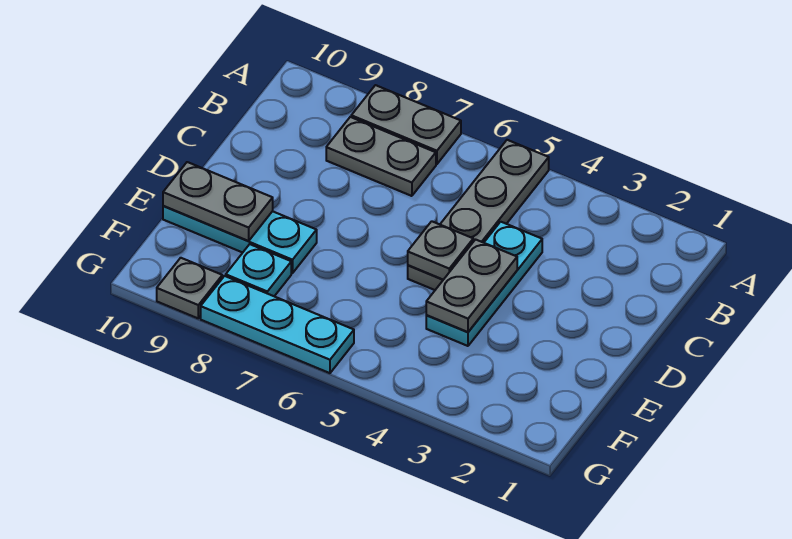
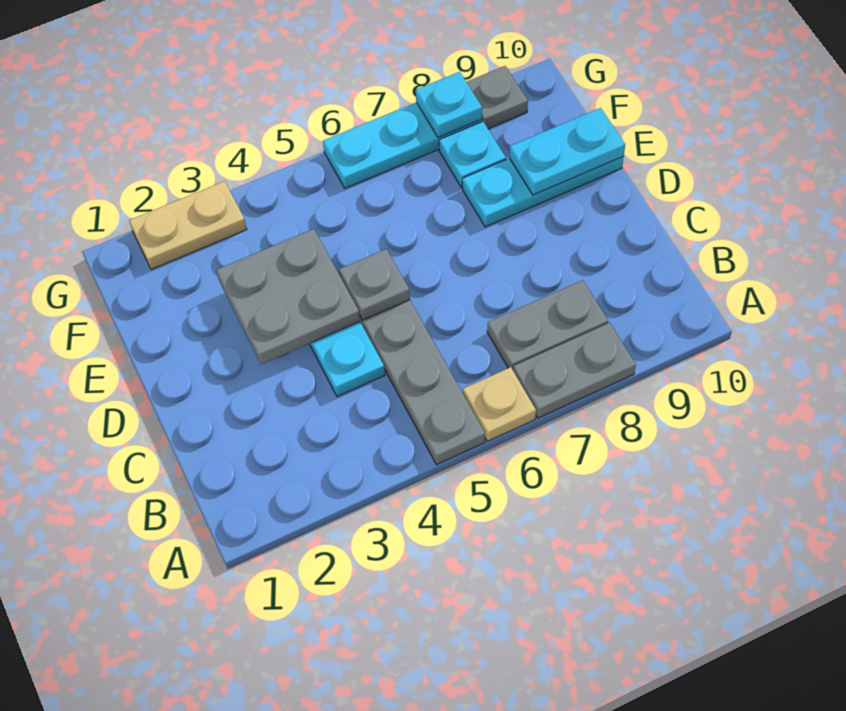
none -> tan plate A6 level 1
grey plate D4:E4 level 2 -> grey plate D3:E4 level 2
grey plate E9:E10 level 2 -> cyan plate E9:E10 level 2
none -> tan plate G2:G3 level 1
none -> cyan plate G8 level 2

